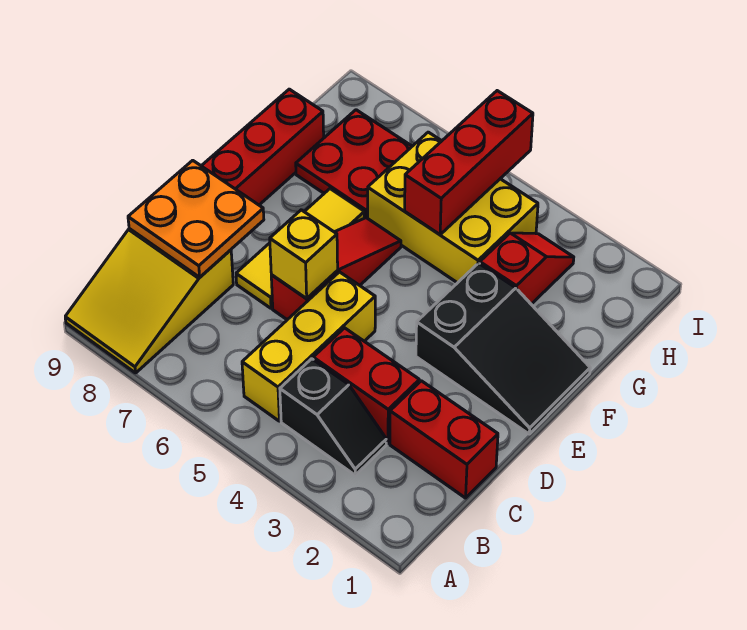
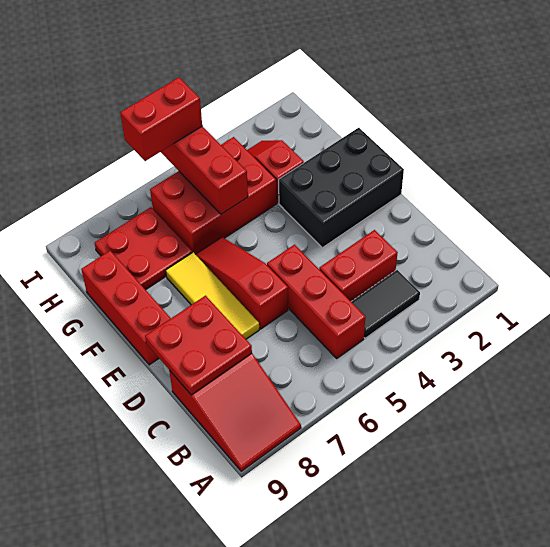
yellow slope A8:C9 level 1 top C -> red slope A8:C9 level 1 top C
black slope B3:B4 level 1 top 4 -> black tile B3:B4 level 1
yellow brick B5:D5 level 1 -> red brick B5:D5 level 1
red brick C1:C2 level 1 -> red brick I5:I6 level 3
orange plate C8:D9 level 2 -> red plate C8:D9 level 2
yellow brick D6 level 2 -> none
black slope E1:F3 level 1 top 3 -> black brick E1:F3 level 1
yellow brick G4:H6 level 1 -> red brick G4:H6 level 1

